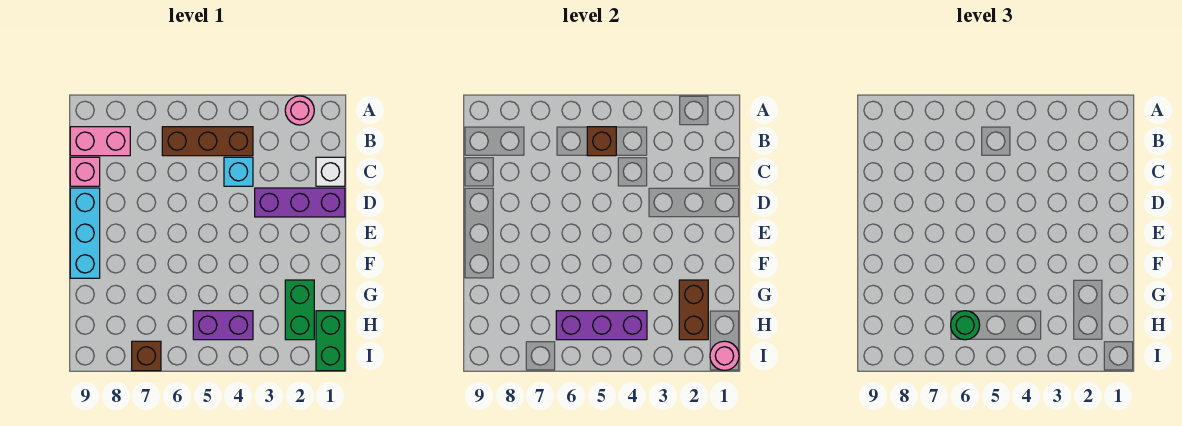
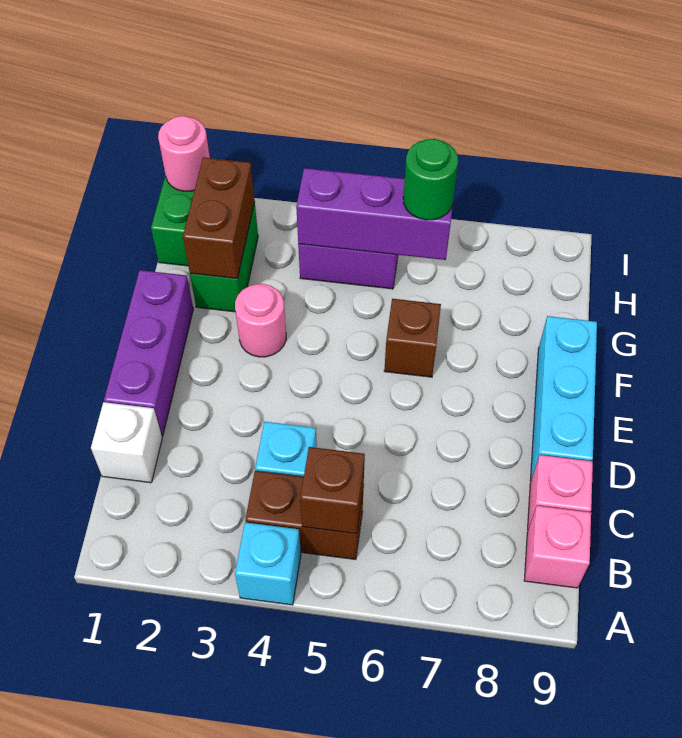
pink round brick A2 level 1 -> pink round brick F3 level 1
none -> cyan brick A4 level 1
brown brick B4:B6 level 1 -> brown brick B4:B5 level 1
pink brick B8:B9 level 1 -> pink brick B9 level 1
purple brick D1:D3 level 1 -> purple brick D1:F1 level 1
brown brick I7 level 1 -> brown brick F6 level 1

